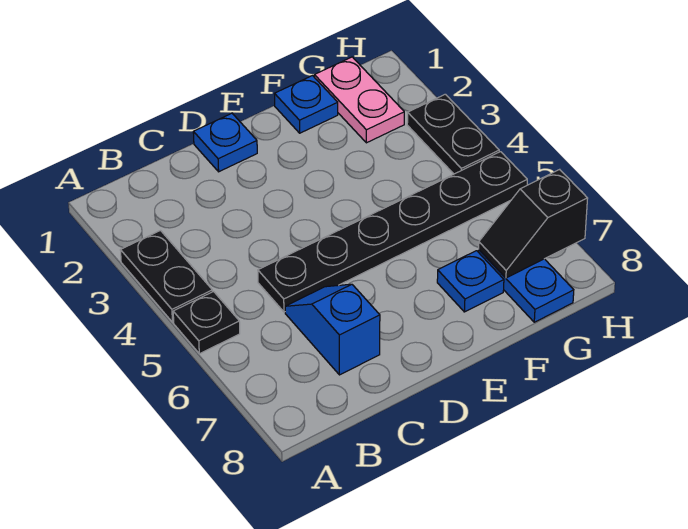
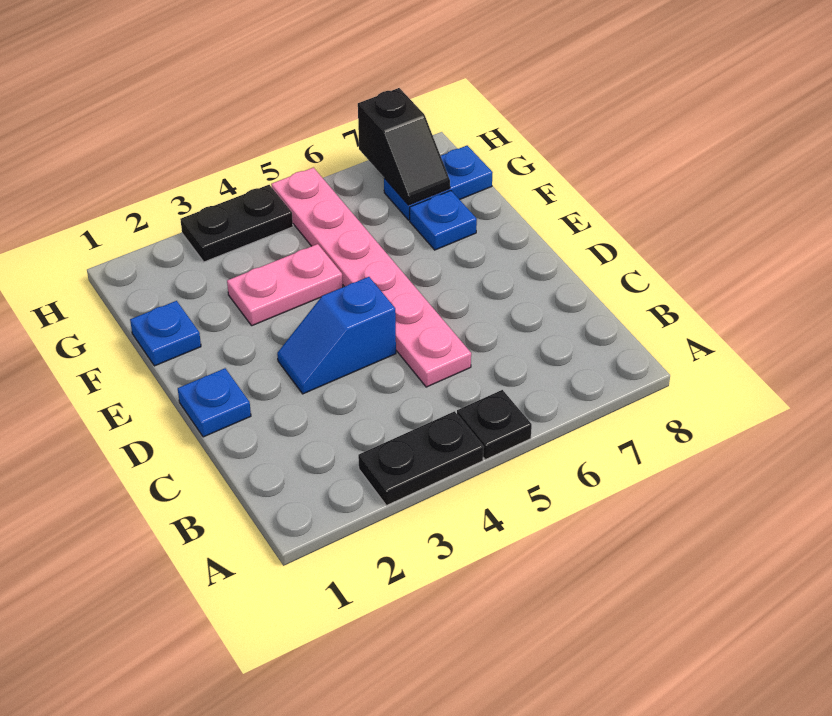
black plate C5:H5 level 1 -> pink plate C5:H5 level 1
blue slope C6:C7 level 1 top 7 -> blue slope D3:D4 level 1 top 4
pink plate G1:G2 level 1 -> pink plate F3:F4 level 1

